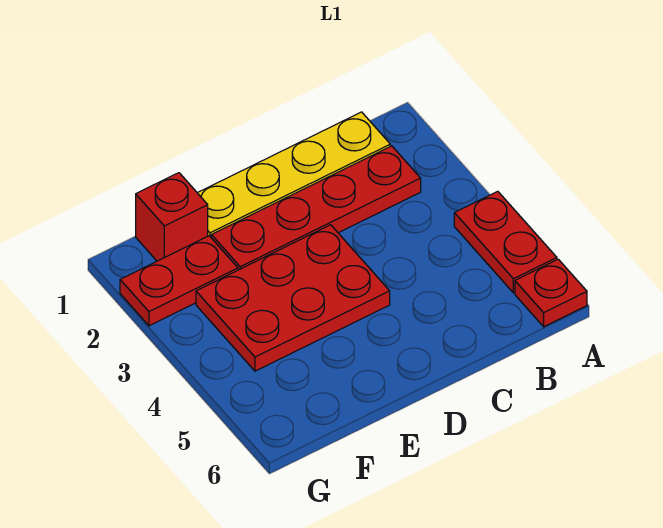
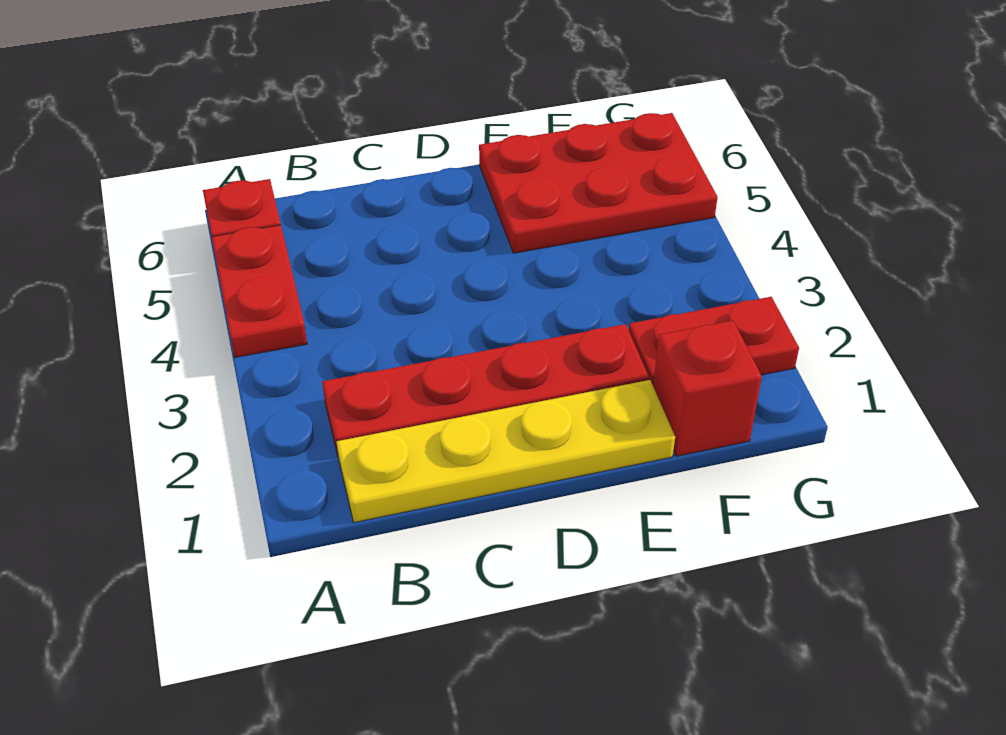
red plate D3:F4 level 1 -> red plate E5:G6 level 1

